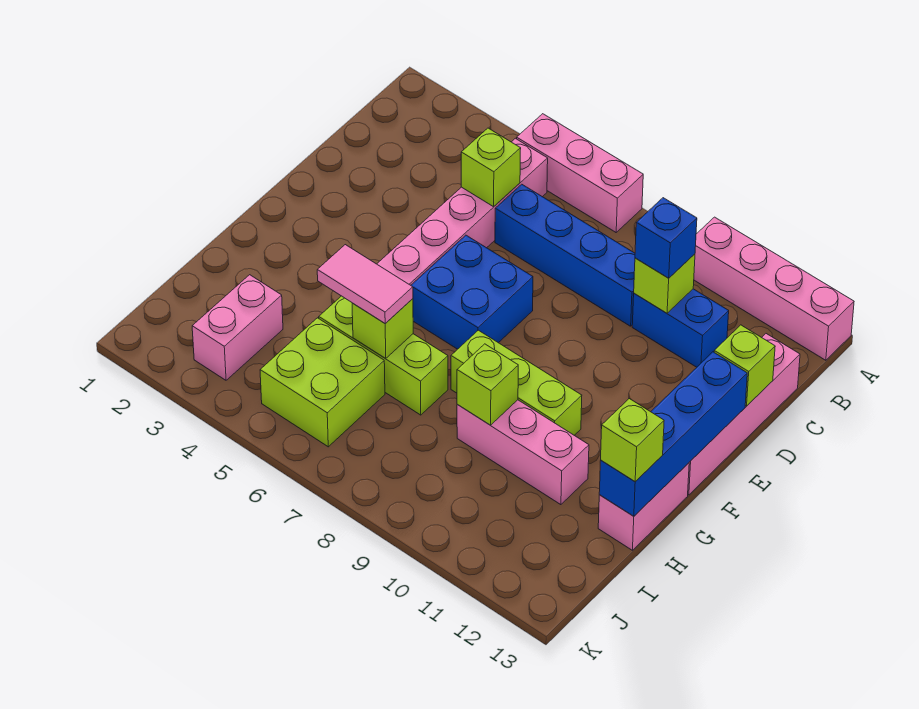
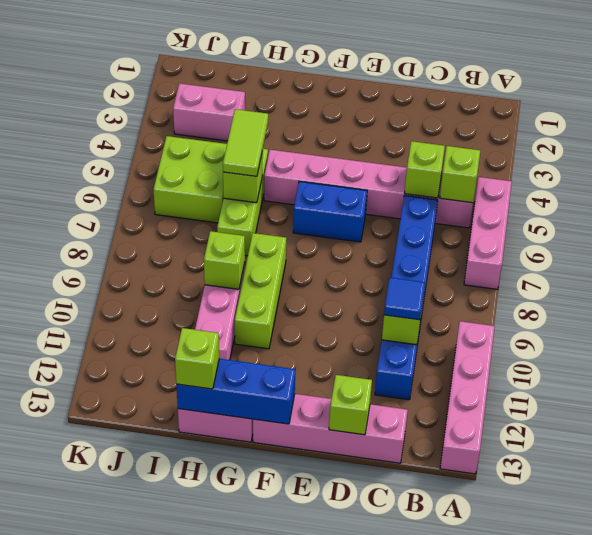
none -> lime brick B5 level 2
blue brick C10 level 3 -> blue tile C10 level 3
blue brick E6:F7 level 1 -> blue brick E6:F6 level 1
blue brick E13:H13 level 2 -> blue brick F13:H13 level 2
pink tile H5:H6 level 3 -> lime tile H5:H6 level 3

